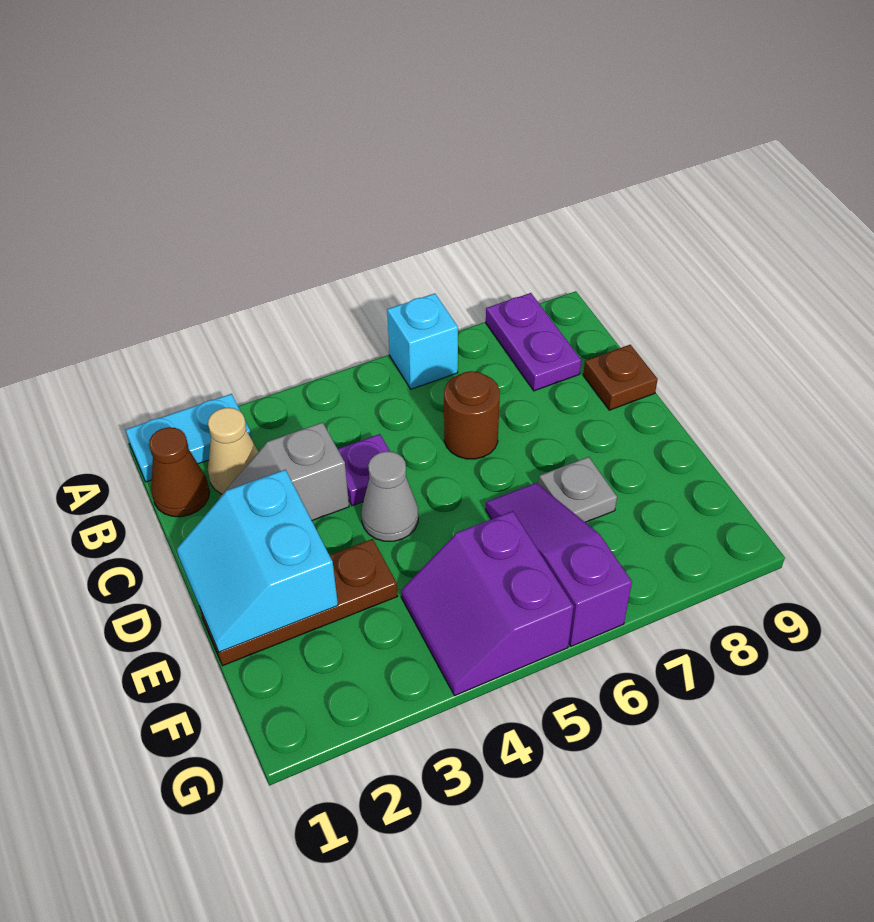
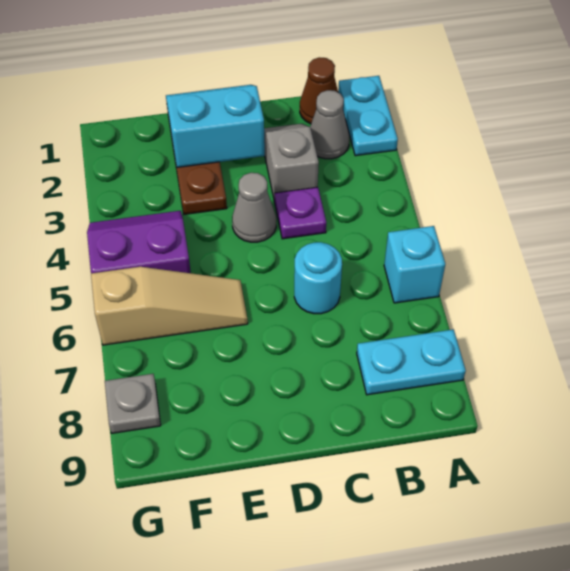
purple plate A8:B8 level 1 -> cyan plate A8:B8 level 1
tan cone B2 level 1 -> grey cone B2 level 1
brown round brick C6 level 1 -> cyan round brick C6 level 1
brown plate C9 level 1 -> none
purple slope E6:G6 level 1 top G -> tan slope E6:G6 level 1 top G
grey plate E7 level 1 -> grey plate G8 level 1

